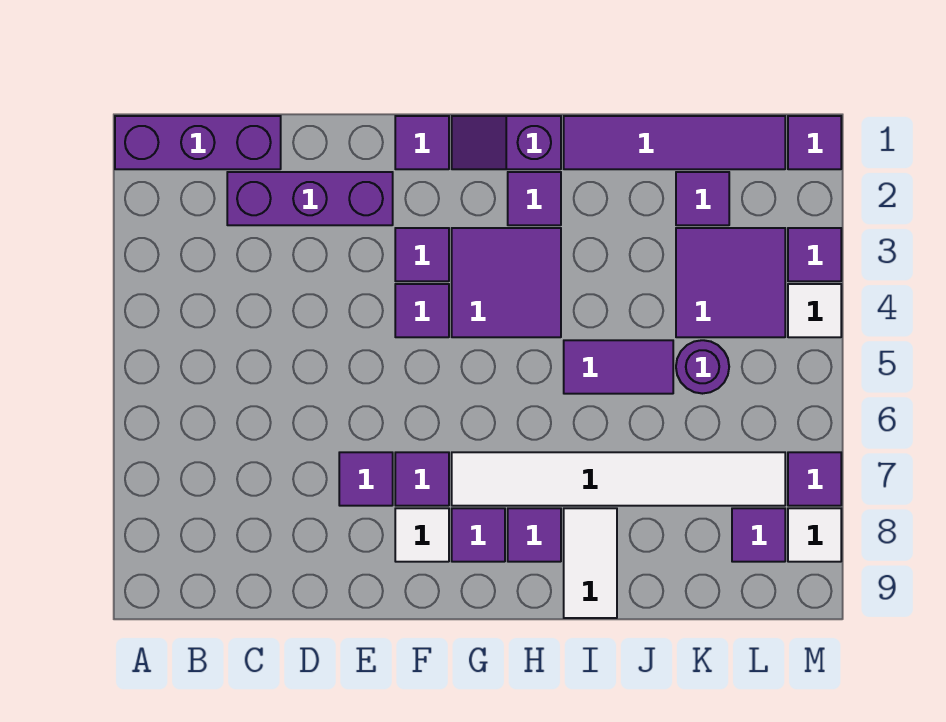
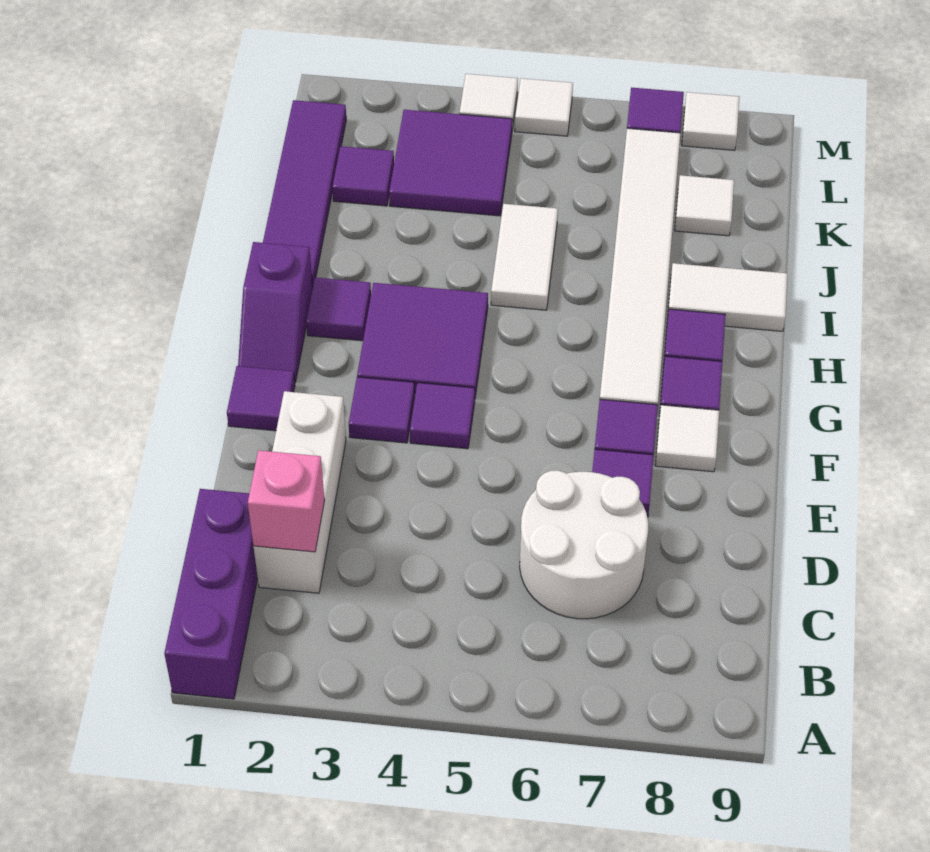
purple brick C2:E2 level 1 -> white brick C2:E2 level 1
none -> pink brick C2 level 2
none -> white round brick C6:D7 level 1
purple tile I5:J5 level 1 -> white tile I5:J5 level 1
purple round brick K5 level 1 -> none
none -> white tile K8 level 1
purple tile L8 level 1 -> none
purple tile M1 level 1 -> none
purple tile M3 level 1 -> none
none -> white tile M5 level 1

